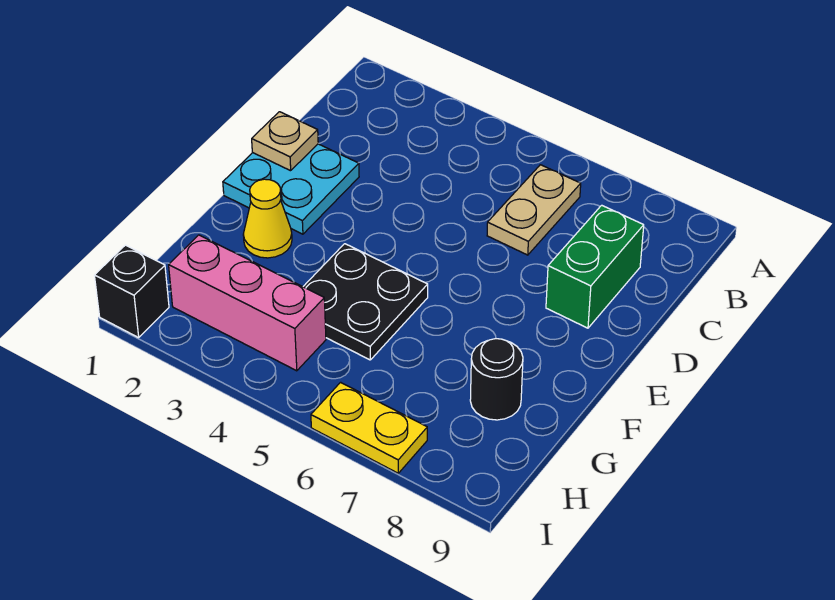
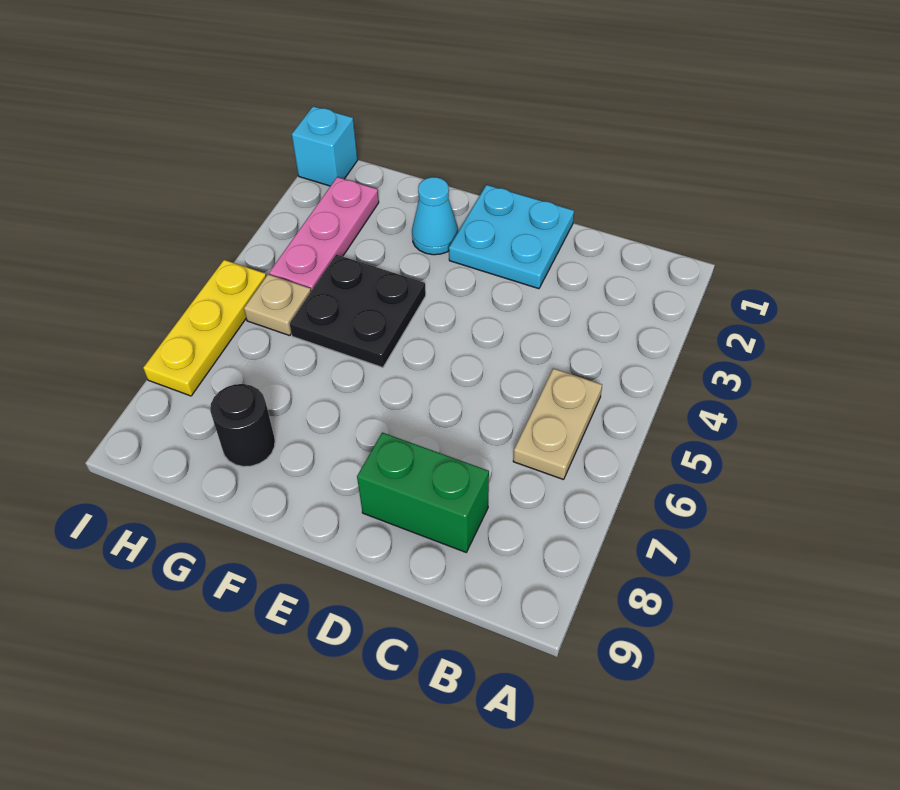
tan plate B6:C6 level 1 -> tan plate B5:B6 level 1
tan plate D1 level 2 -> tan plate H5 level 1
yellow cone F2 level 1 -> cyan cone F2 level 1
pink brick H2:H4 level 1 -> pink plate H2:H4 level 1
black brick I1 level 1 -> cyan brick I1 level 1
yellow plate I6:I7 level 1 -> yellow plate I5:I7 level 1

